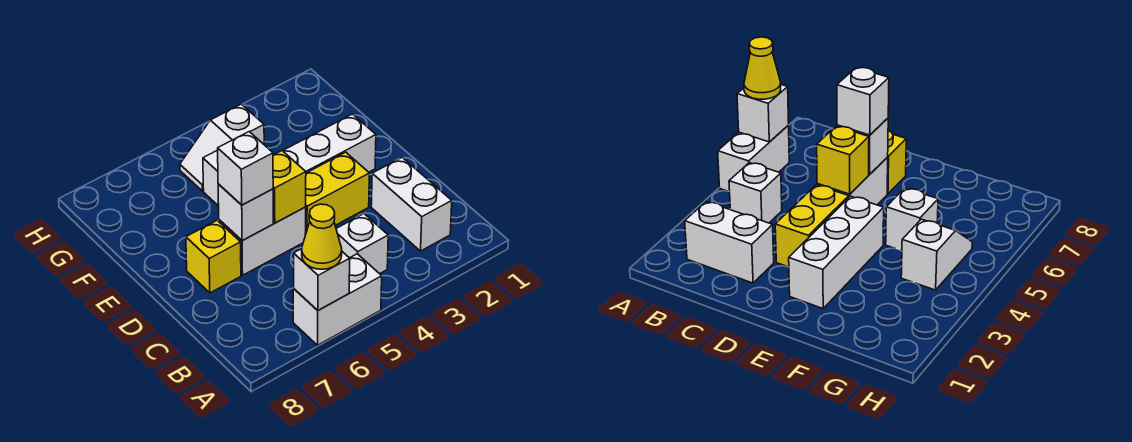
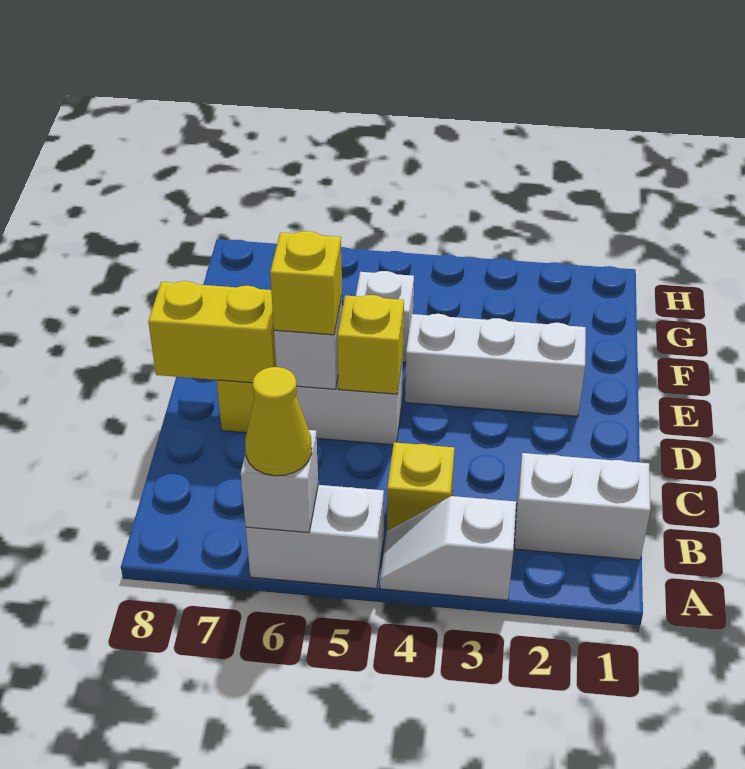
white brick B2:C2 level 1 -> white brick B1:B2 level 1
white brick B4 level 1 -> yellow brick B4 level 1
yellow brick D3:D4 level 1 -> yellow brick D7:D8 level 2
white brick D6 level 3 -> yellow brick D6 level 3
white slope G4:G5 level 1 top 4 -> white slope A3:A4 level 1 top 3

